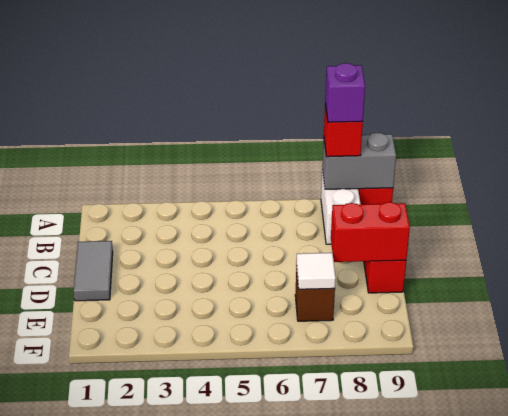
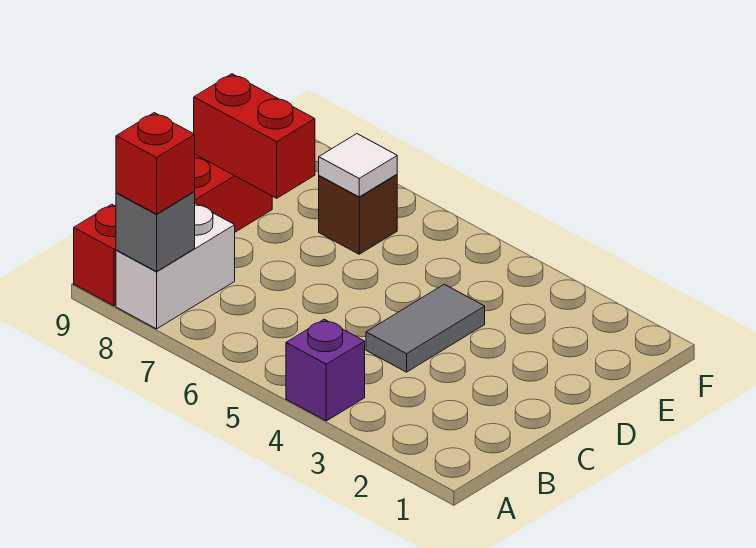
grey brick A8:A9 level 2 -> grey brick A8 level 2
purple brick A8 level 4 -> purple brick A4 level 1
grey tile C1:D1 level 1 -> grey tile C4:D4 level 1

